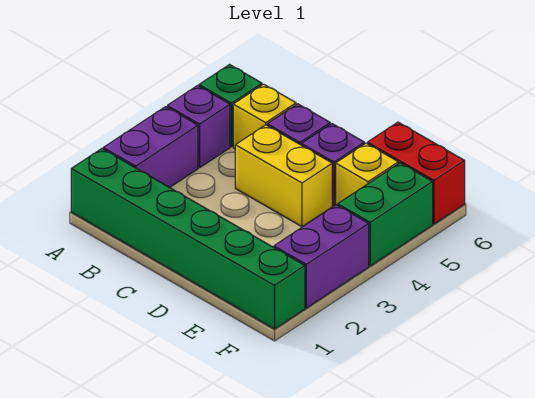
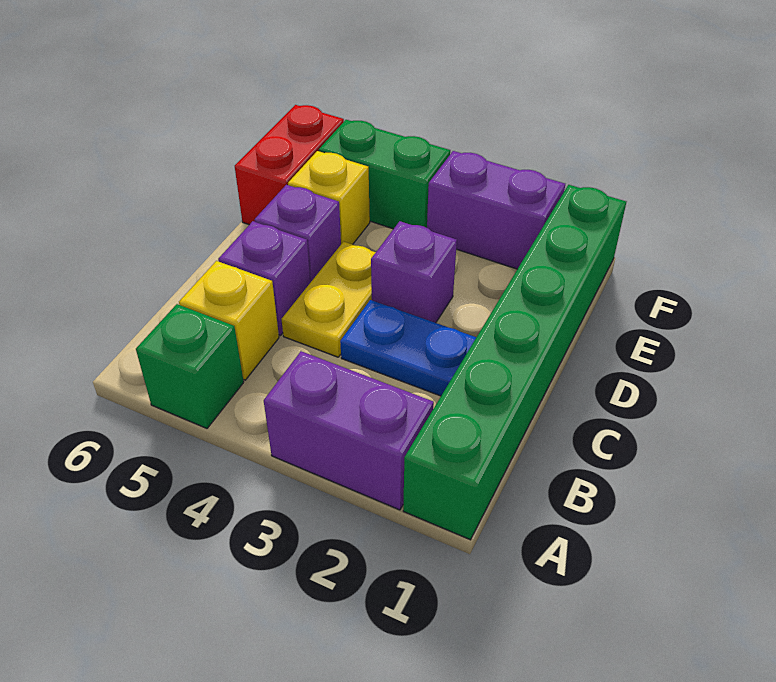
purple brick A4 level 1 -> purple brick D3 level 1
none -> blue plate C2:C3 level 1
yellow brick C4:D4 level 1 -> yellow plate C4:D4 level 1

